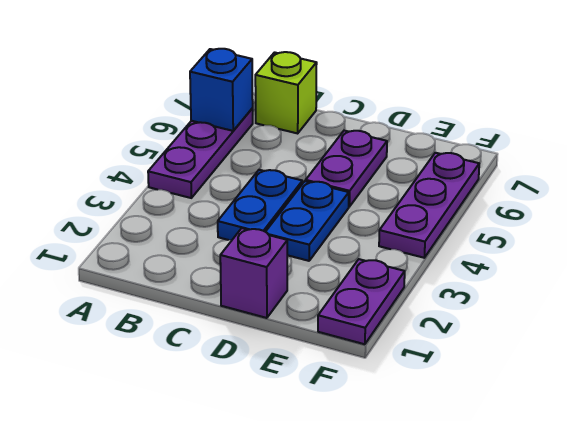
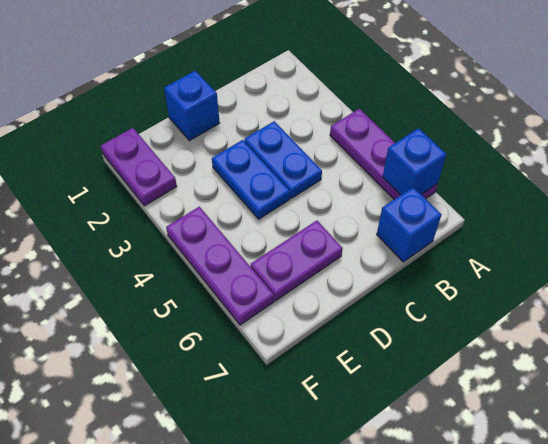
lime brick B7 level 1 -> blue brick B7 level 1
purple brick D1 level 1 -> blue brick D1 level 1
purple plate D5:D6 level 1 -> purple plate D6:E6 level 1

